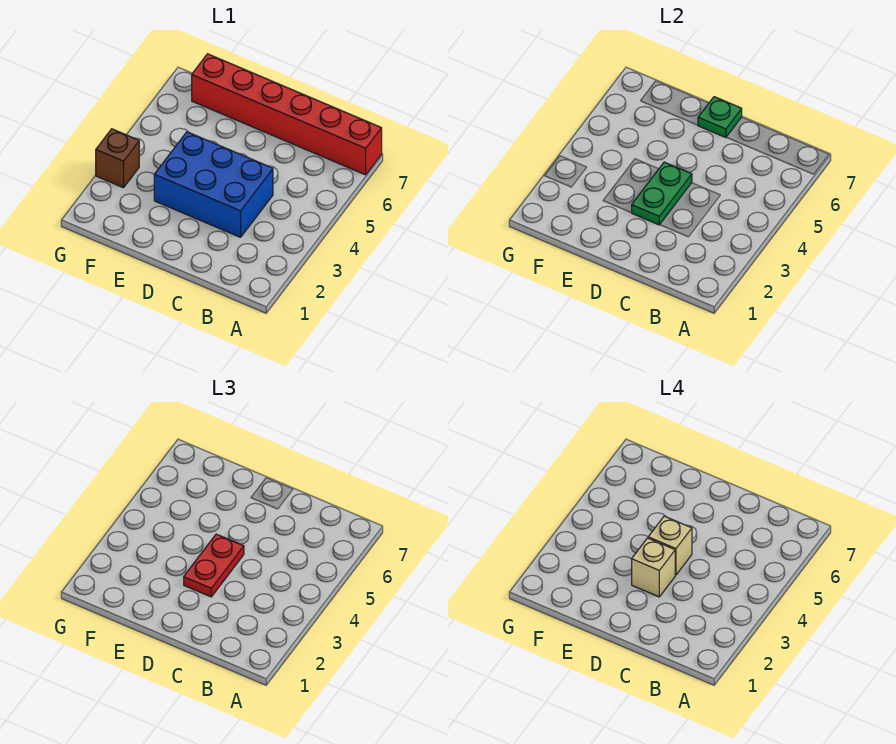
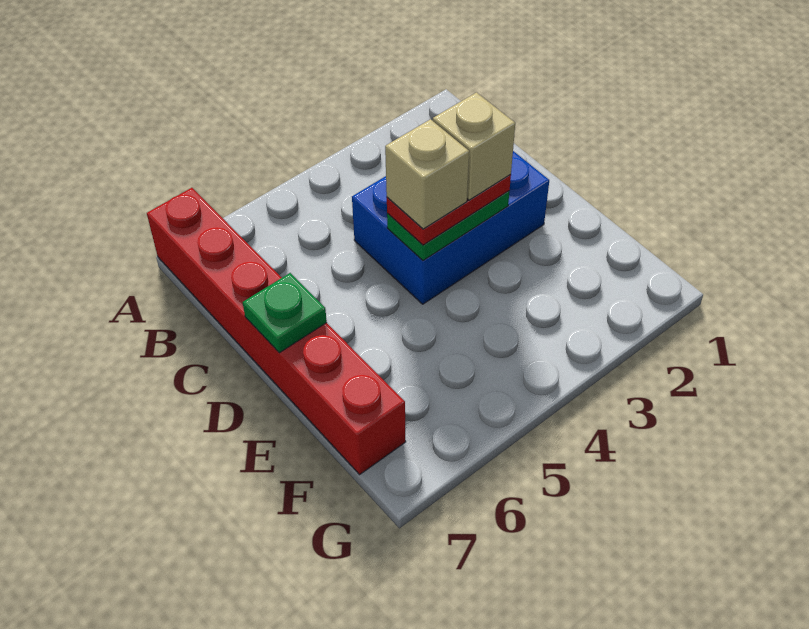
blue brick C3:E4 level 1 -> blue brick C2:D4 level 1
brown brick G3 level 1 -> none

